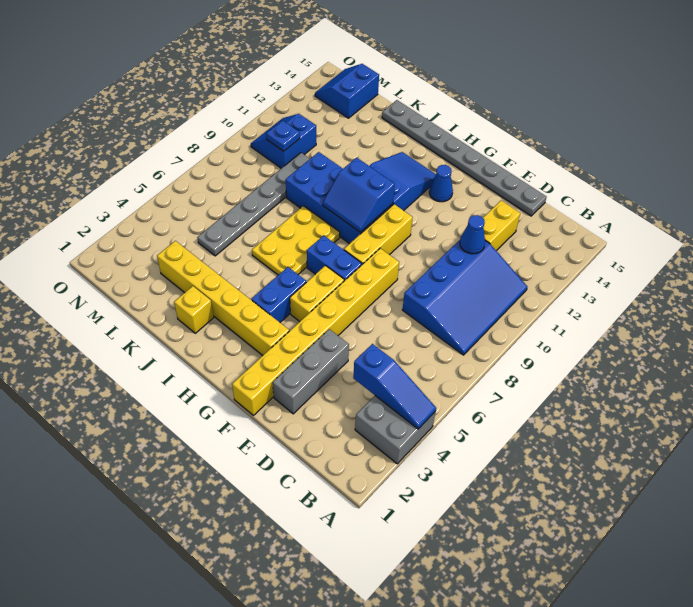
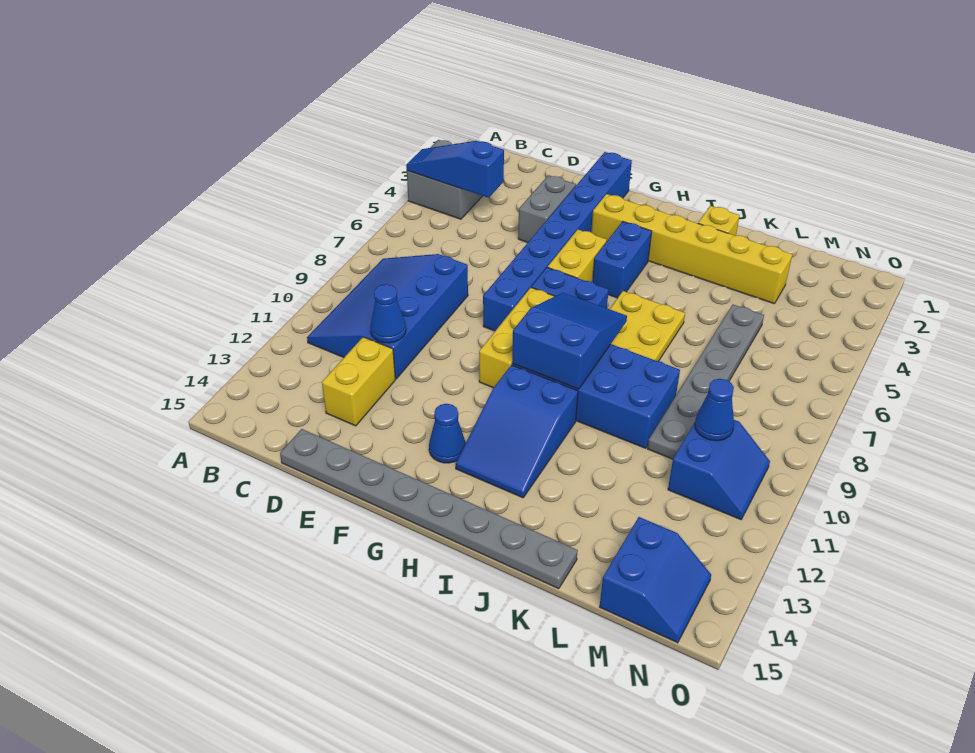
grey brick E2:E4 level 1 -> grey brick E3:E4 level 1
yellow brick F1:F8 level 1 -> blue brick F1:F8 level 1
blue slope H9:I10 level 2 top 10 -> blue slope H8:I10 level 2 top 10
blue plate M10 level 2 -> blue cone M10 level 2

